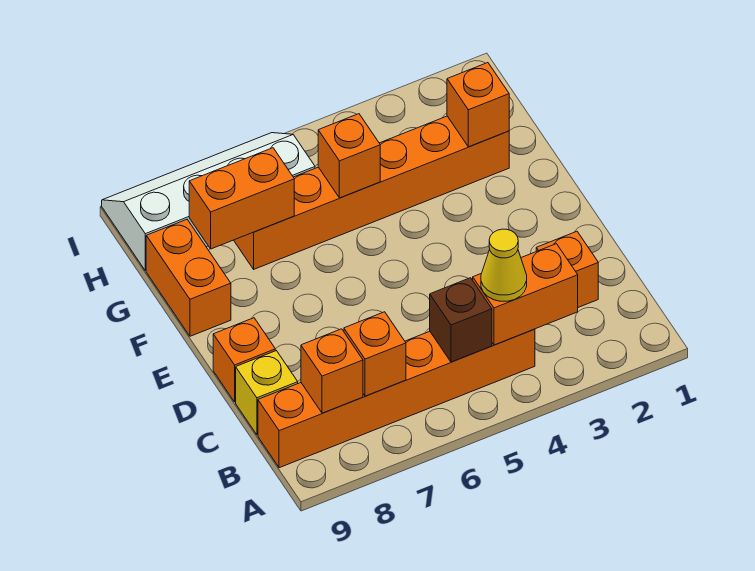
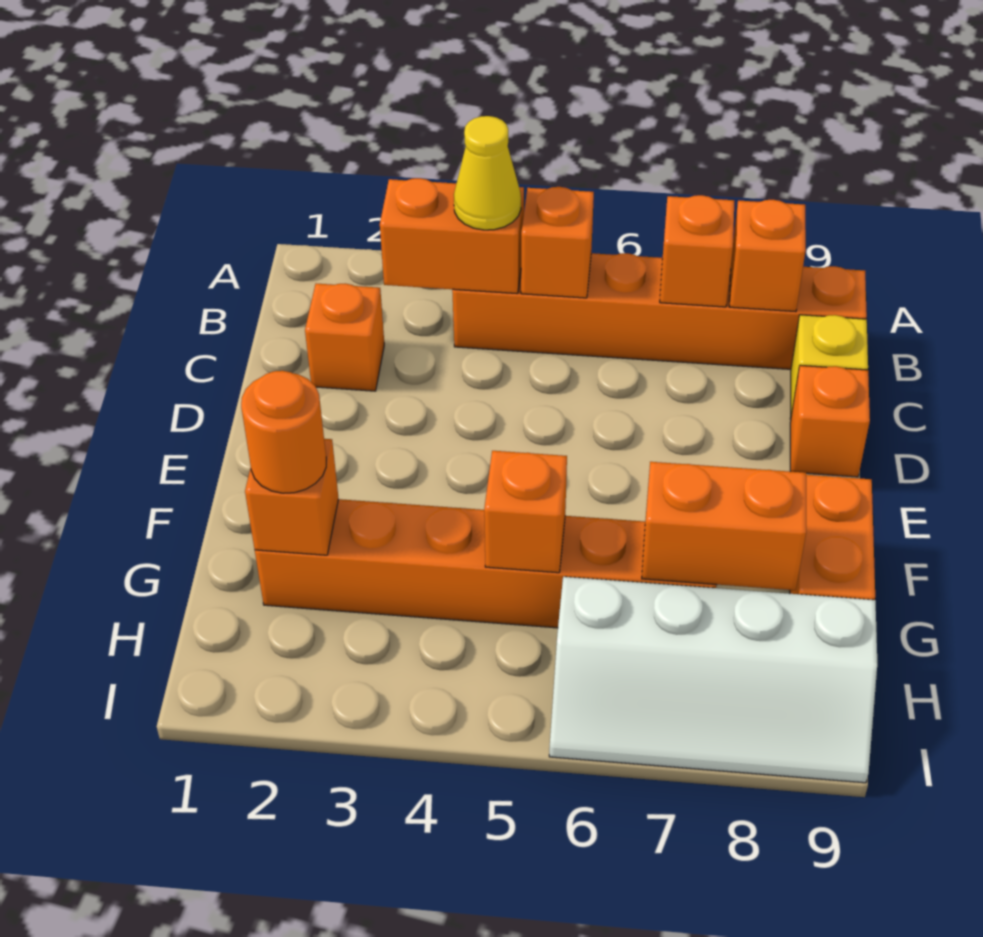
brown brick B5 level 2 -> orange brick B5 level 2
none -> orange round brick G2 level 3

